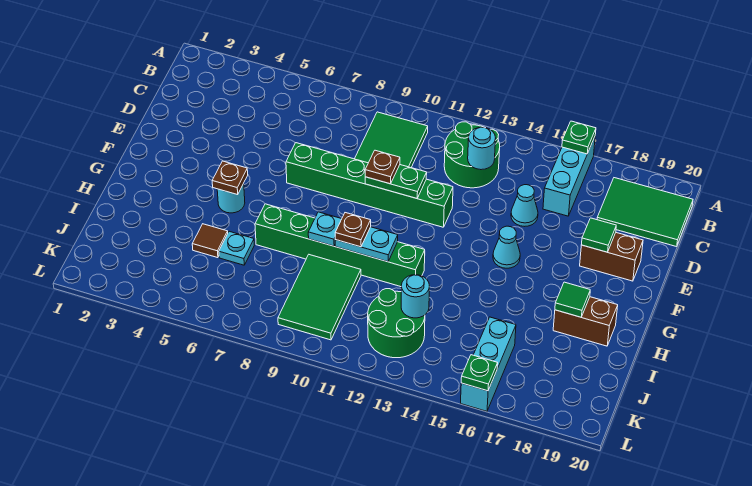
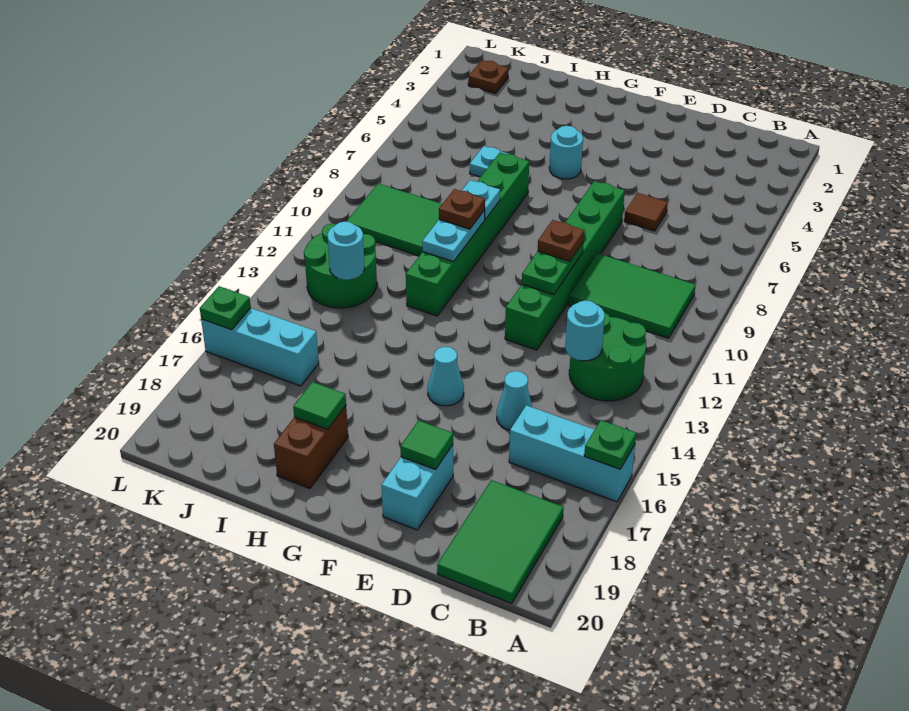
brown brick E18:E19 level 1 -> cyan brick E18:E19 level 1
brown plate G5 level 2 -> brown plate K2 level 1
brown tile I5 level 1 -> brown tile D6 level 1

